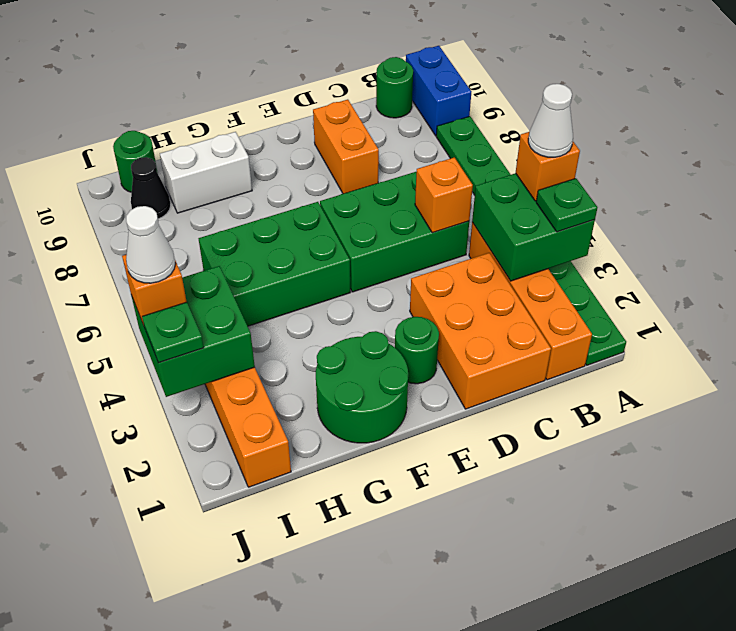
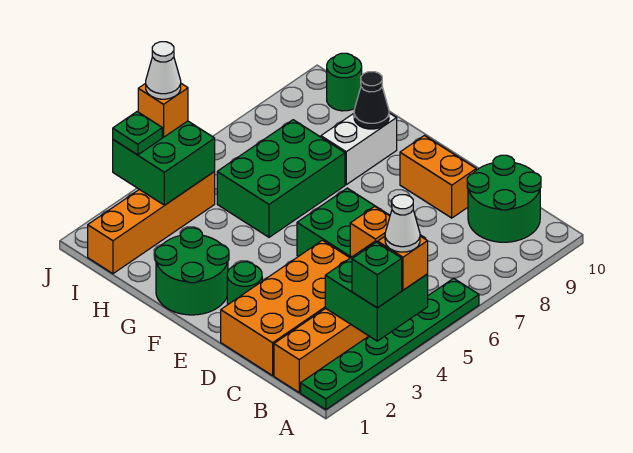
green plate A1:A8 level 1 -> green plate A1:A6 level 1
green plate A3 level 3 -> green brick A3 level 3
blue brick A9:A10 level 1 -> none
green round brick B10 level 1 -> green round brick B9:C10 level 1
orange brick C1:D3 level 1 -> orange brick C1:D4 level 1
orange brick D8:D9 level 1 -> orange brick D9:E9 level 1
green brick F5:H6 level 1 -> green brick G5:H7 level 1
white brick G9:H9 level 1 -> white brick G8:G9 level 1
black cone I9 level 1 -> black cone G9 level 2

